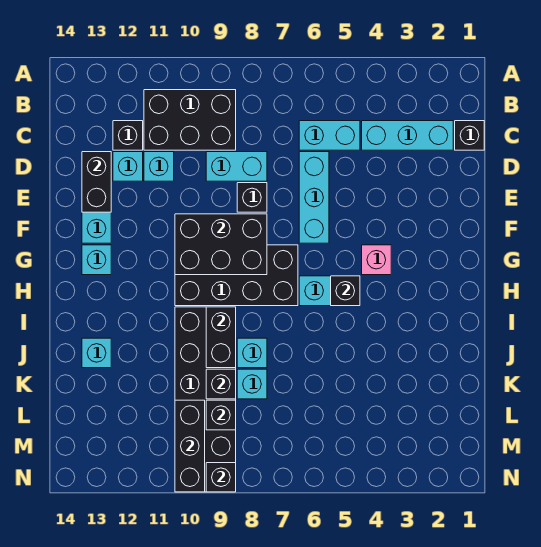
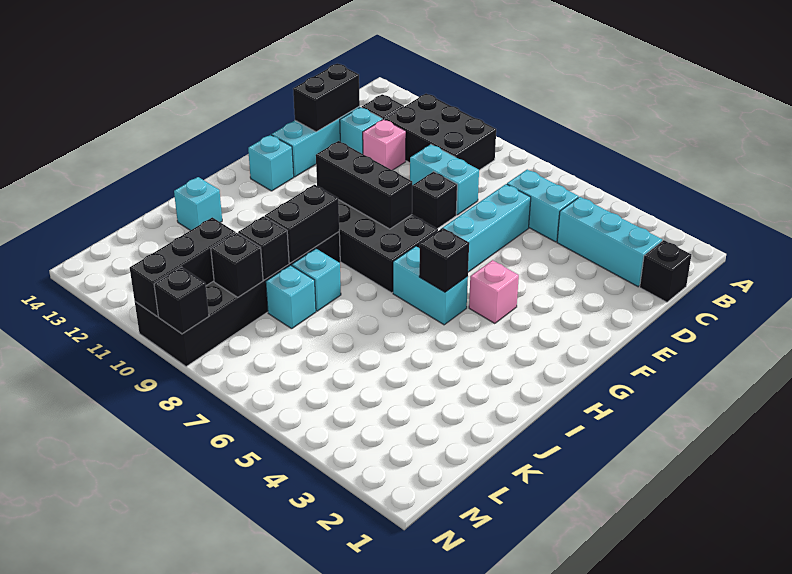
cyan brick D11 level 1 -> pink brick D11 level 1
black brick F8:G10 level 2 -> black brick G8:G10 level 2

